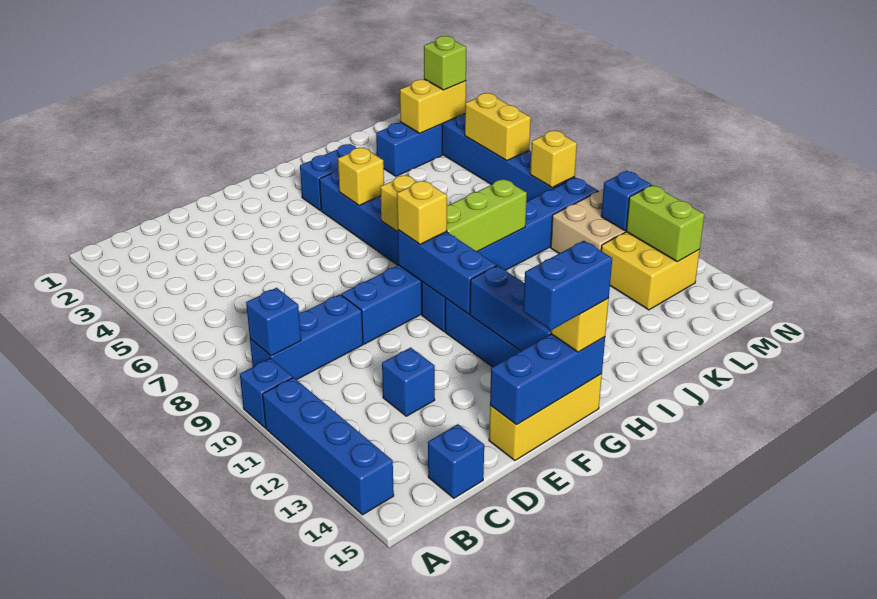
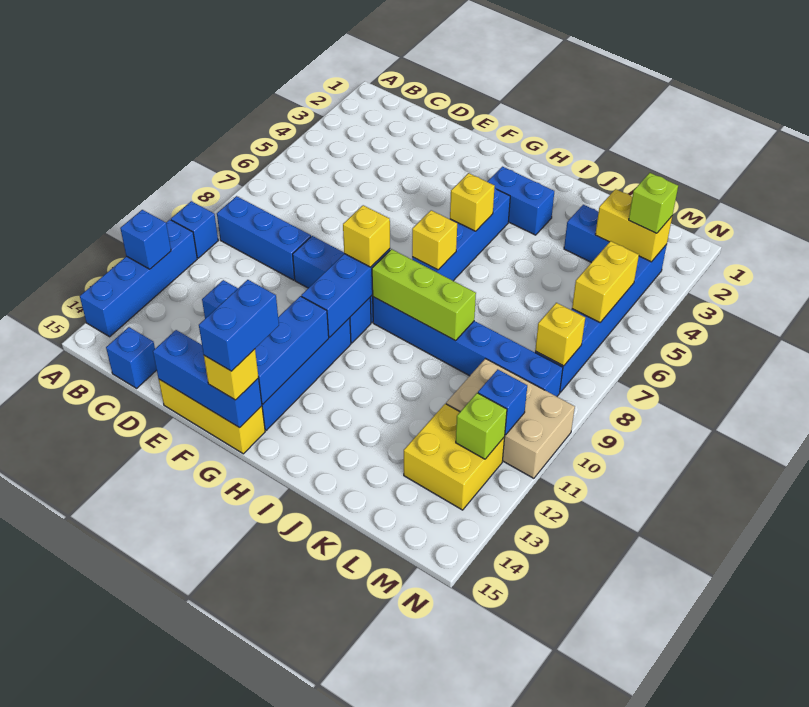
blue brick B9 level 2 -> blue brick A12 level 2
blue brick F15:G15 level 4 -> blue brick G14:G15 level 4
lime brick M12:M13 level 2 -> lime brick M12 level 2

